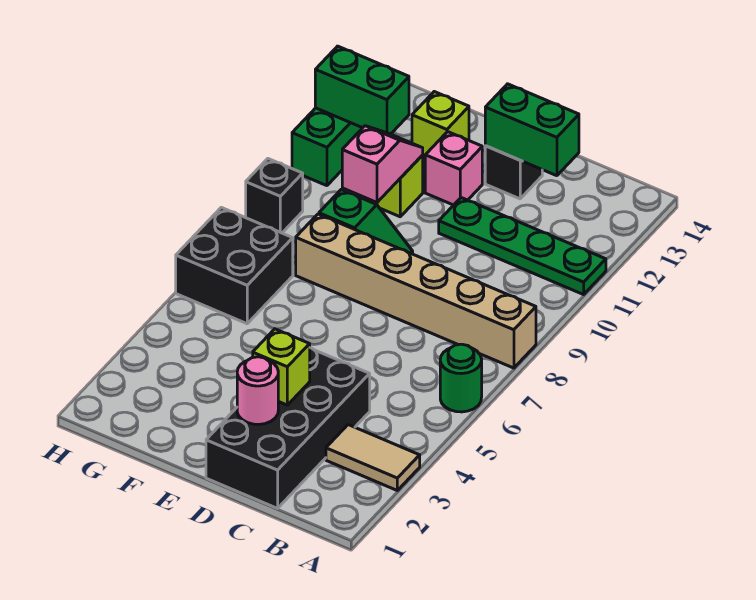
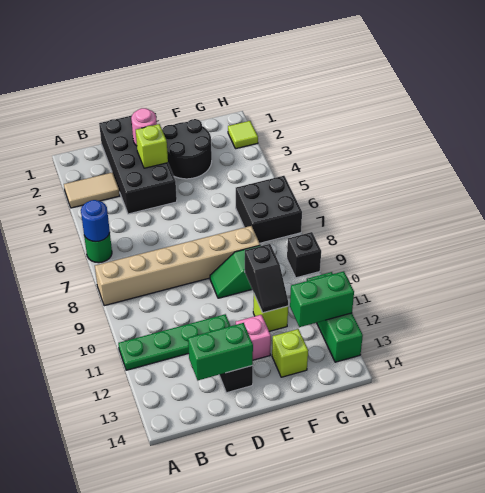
none -> blue round brick A6 level 2
none -> black round brick E2:F3 level 1
pink slope F10:F11 level 2 top 10 -> black slope F10:F11 level 2 top 10
none -> lime tile H2 level 1

